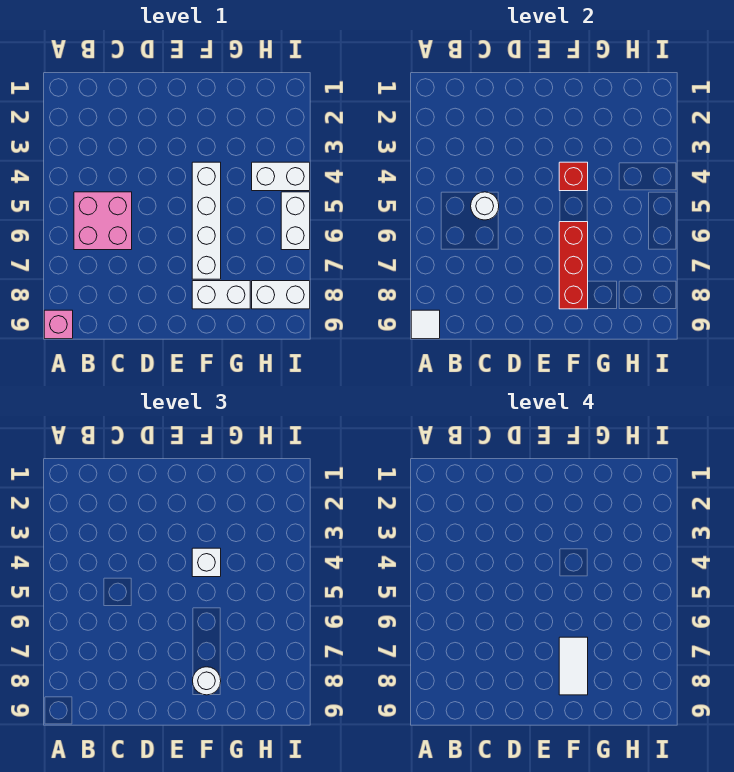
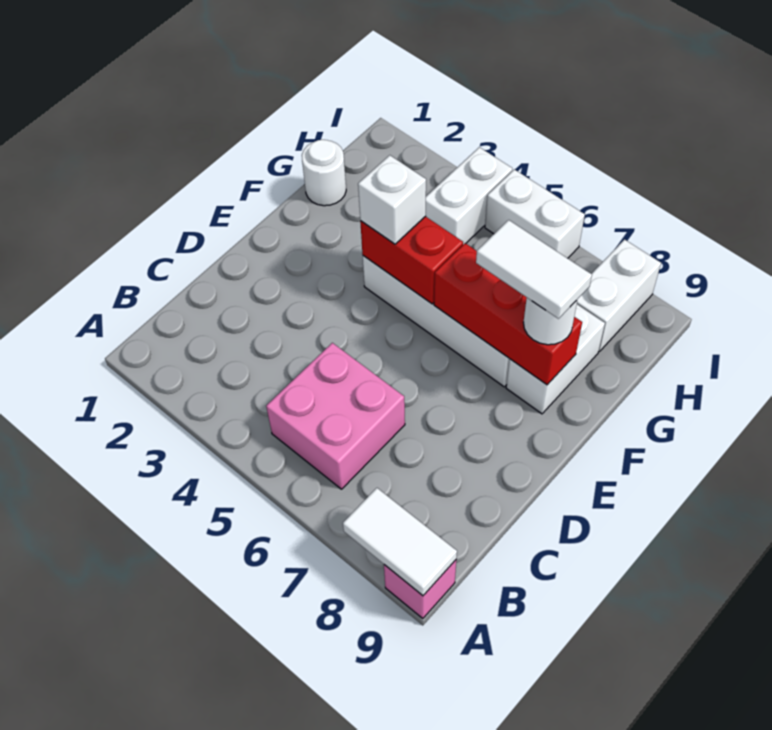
white tile A9 level 2 -> white tile A8:A9 level 2
white round brick C5 level 2 -> white round brick G1 level 1
red brick F4 level 2 -> red brick F4:F5 level 2

